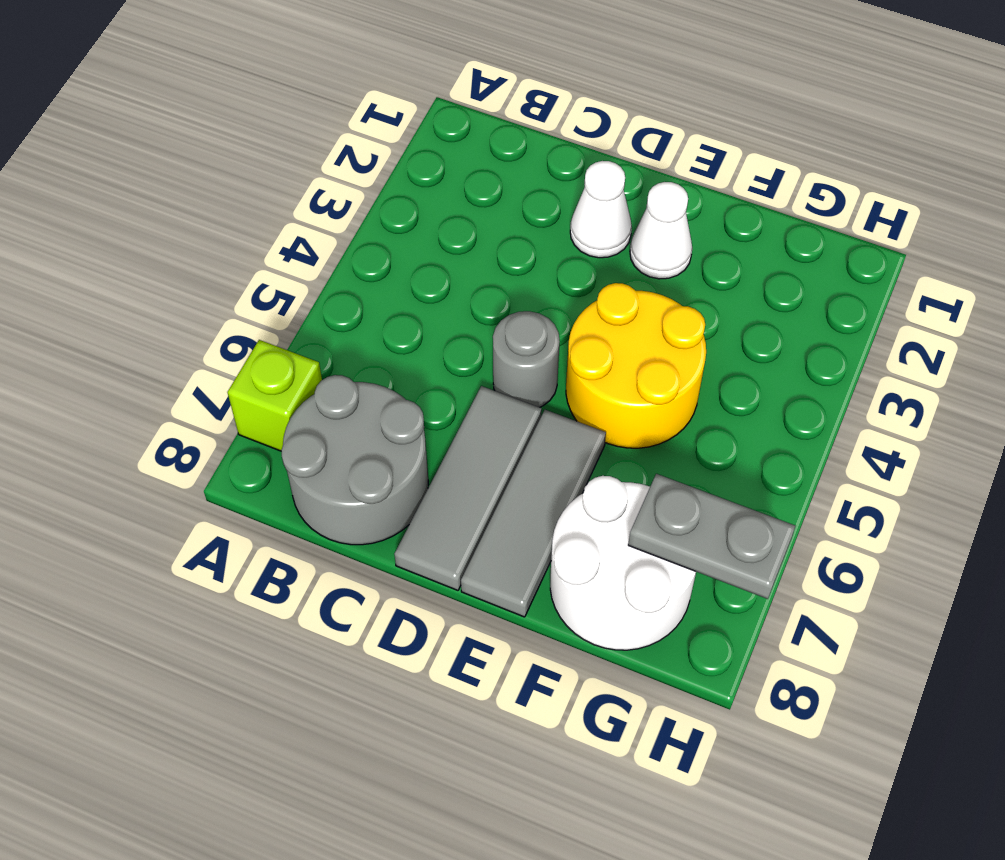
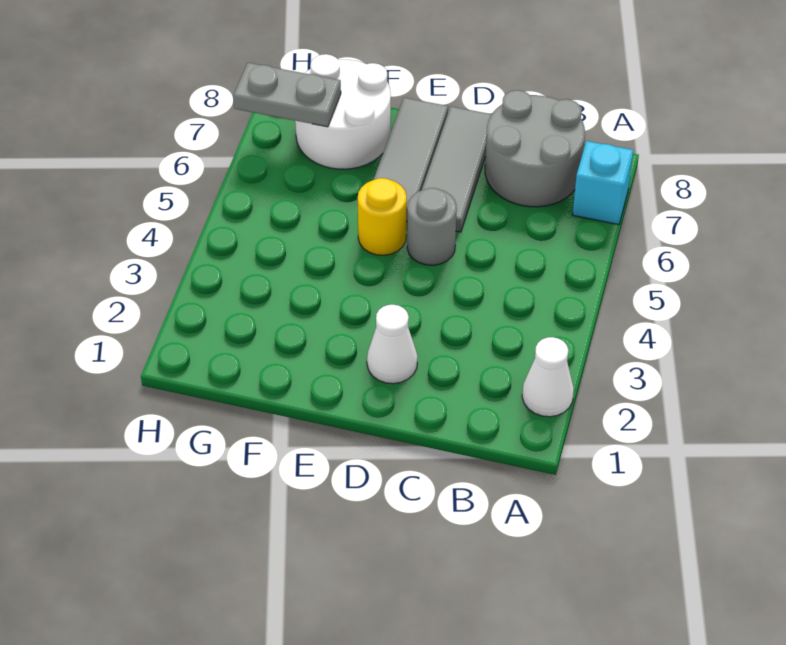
lime brick A7 level 1 -> cyan brick A7 level 1
white cone E2 level 1 -> white cone A2 level 1
yellow round brick E4:F5 level 1 -> yellow round brick E5 level 1

